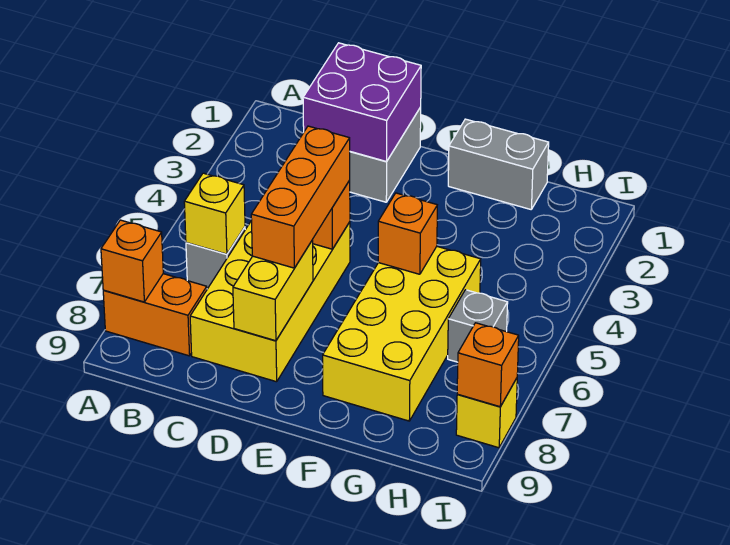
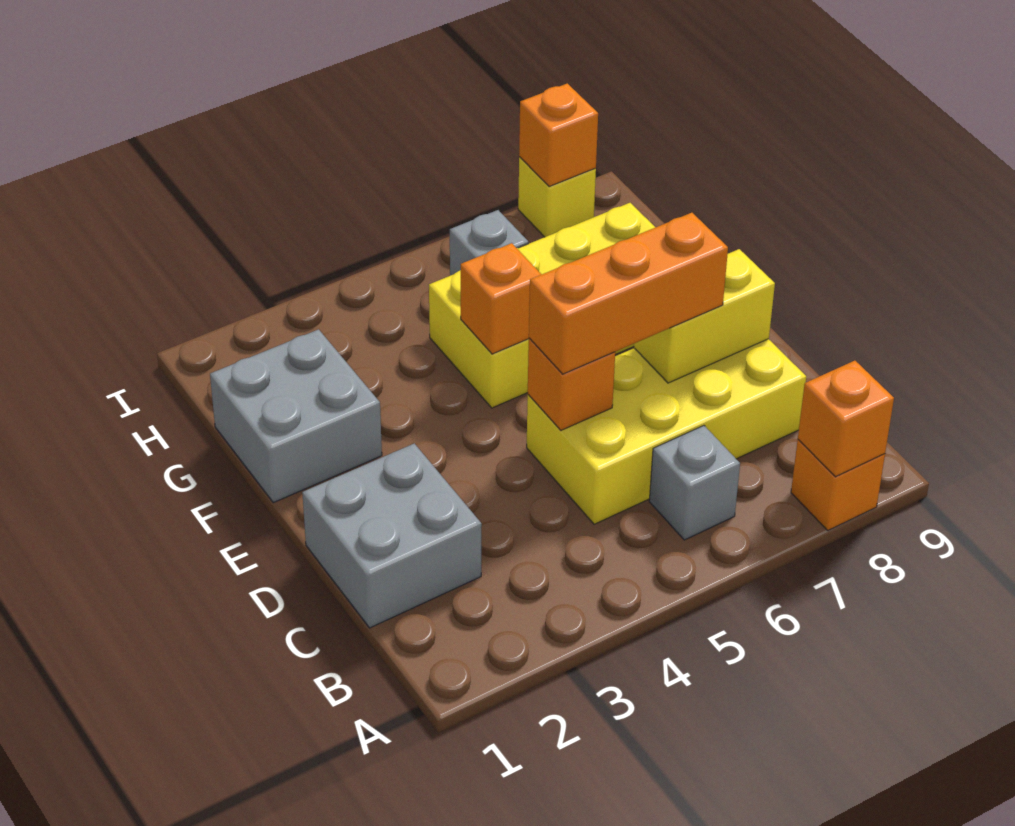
orange brick A8:B8 level 1 -> orange brick A8 level 1
yellow brick B6 level 2 -> none
purple brick C1:D2 level 2 -> none
grey brick F1:G1 level 1 -> grey brick F1:G2 level 1

